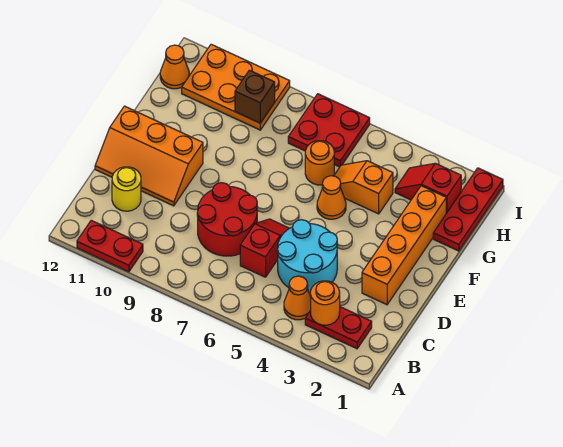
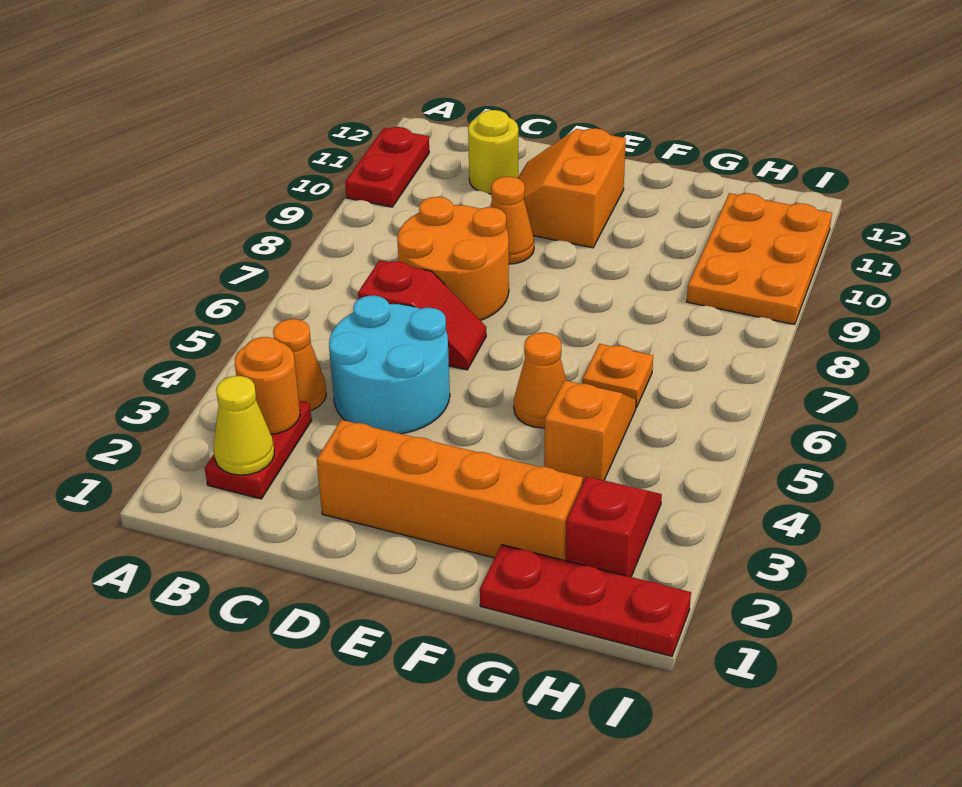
none -> yellow cone B2 level 2
red round brick C7:D8 level 1 -> orange round brick C7:D8 level 1
orange slope D10:E12 level 1 top E -> orange slope D10:E11 level 1 top E
orange round brick G6 level 1 -> orange plate G6 level 1
red plate H6:I7 level 1 -> none
brown brick H9 level 2 -> none
orange cone H12 level 1 -> orange cone D9 level 1

